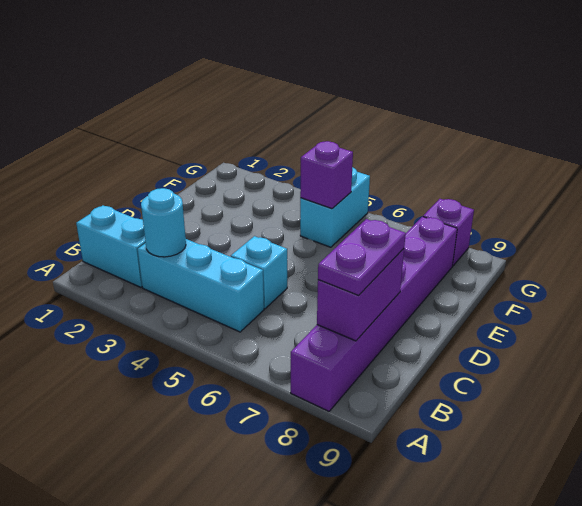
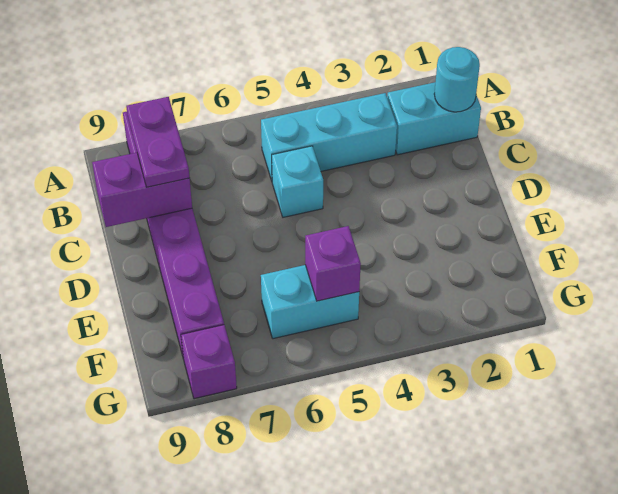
cyan round brick B3 level 2 -> cyan round brick B1 level 2
purple brick B8:C8 level 2 -> purple brick C8:C9 level 2
cyan brick F5:G5 level 1 -> cyan brick F5:F6 level 1

